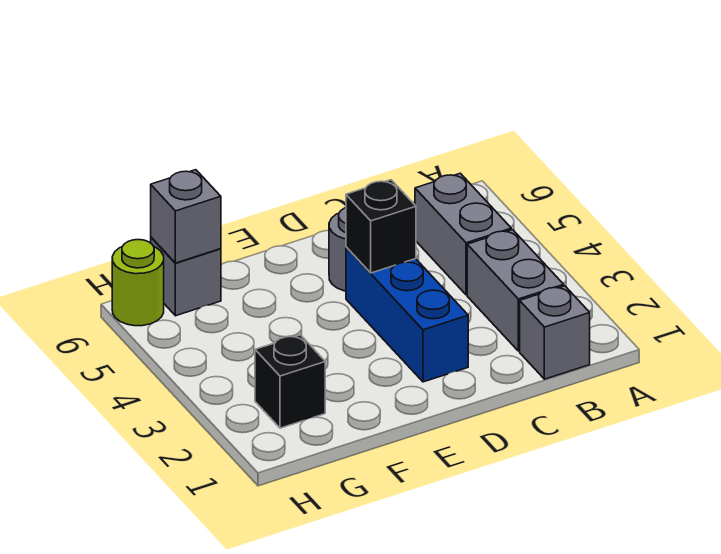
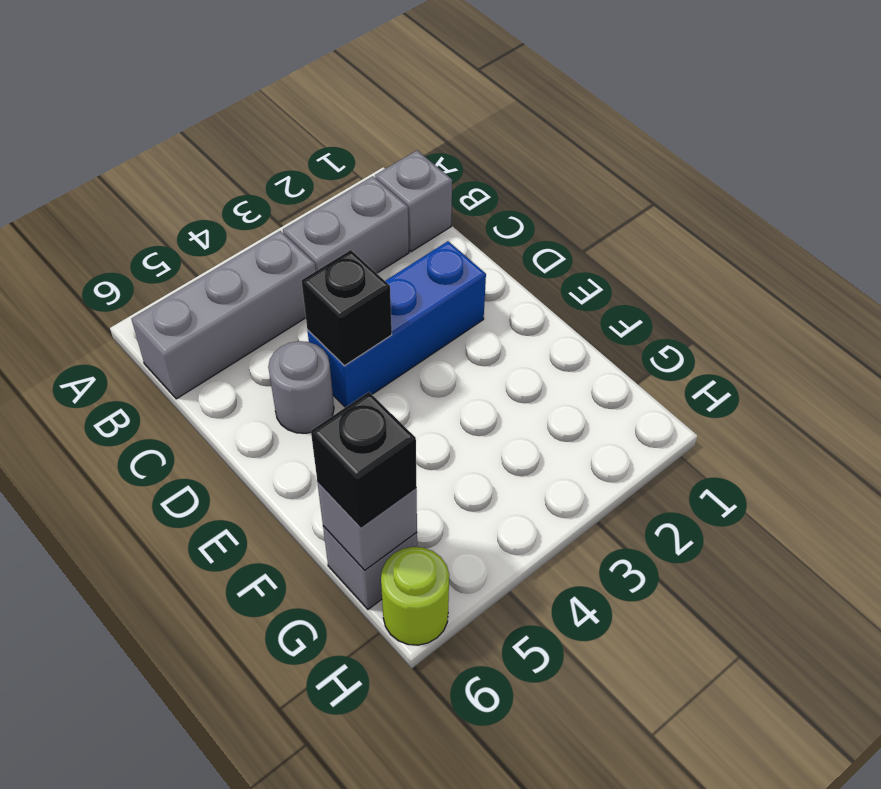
grey brick B4:B5 level 1 -> grey brick B4:B6 level 1
black brick G2 level 1 -> black brick G6 level 3

